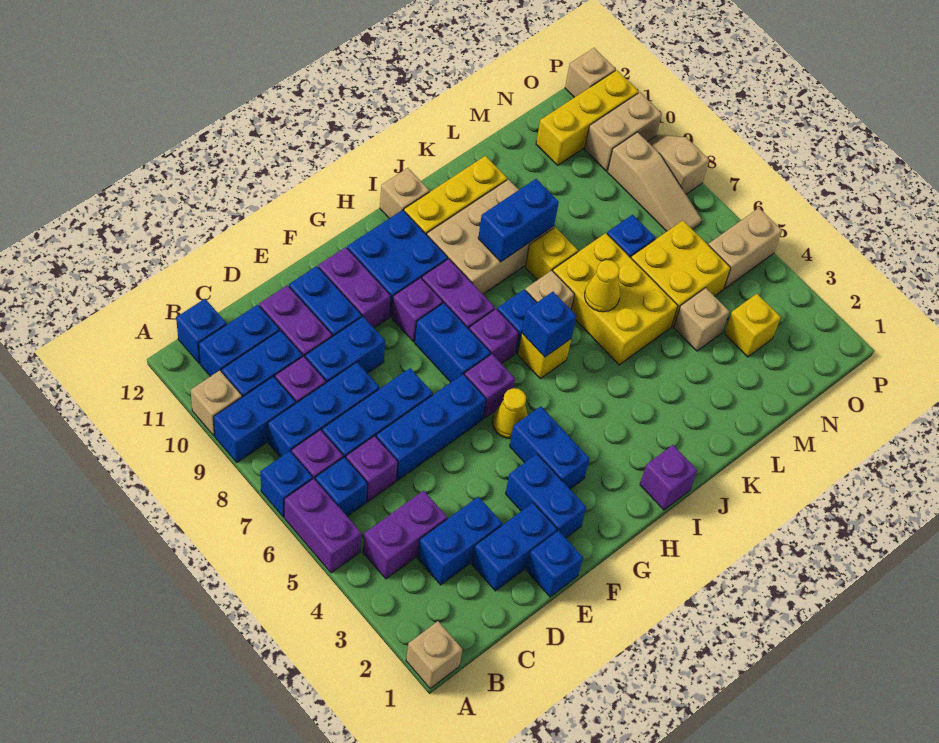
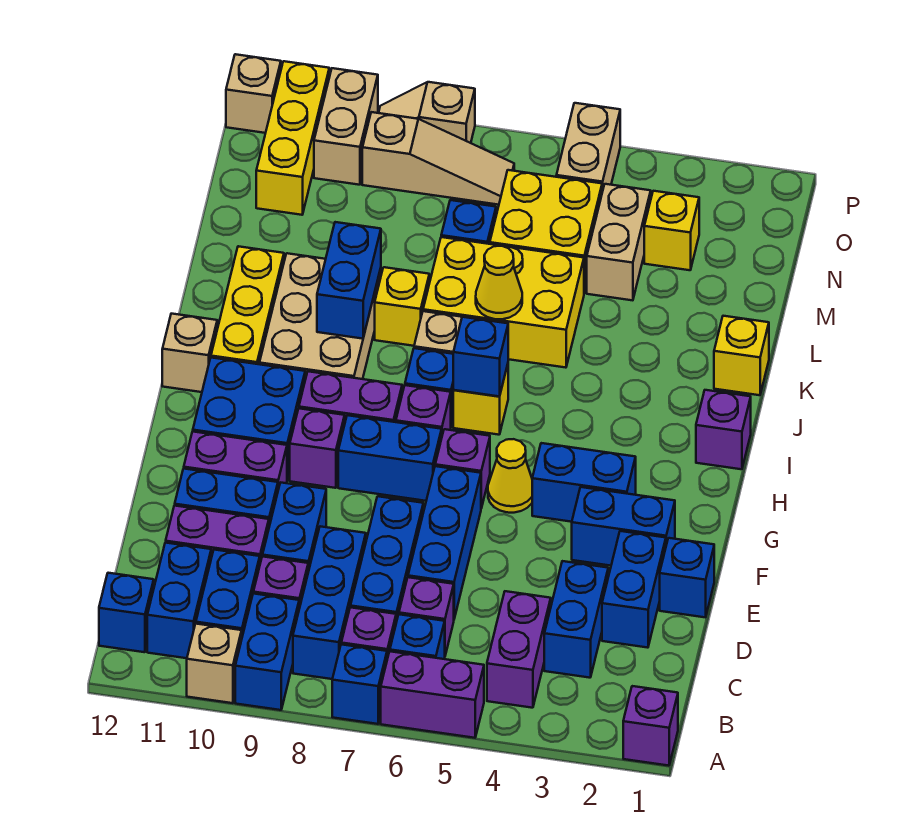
tan brick A1 level 1 -> purple brick A1 level 1
none -> yellow brick K1 level 1
tan brick M4 level 1 -> tan brick M4:N4 level 1

